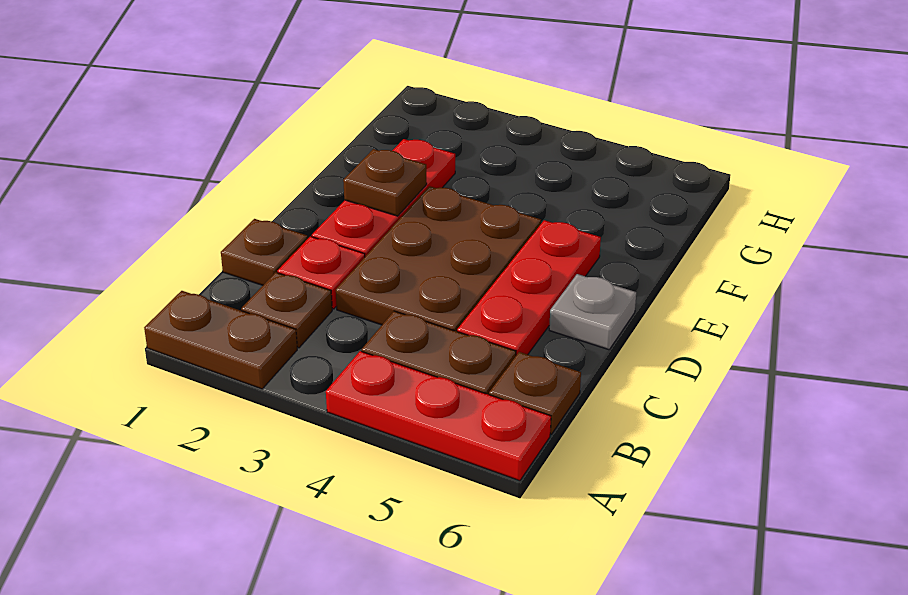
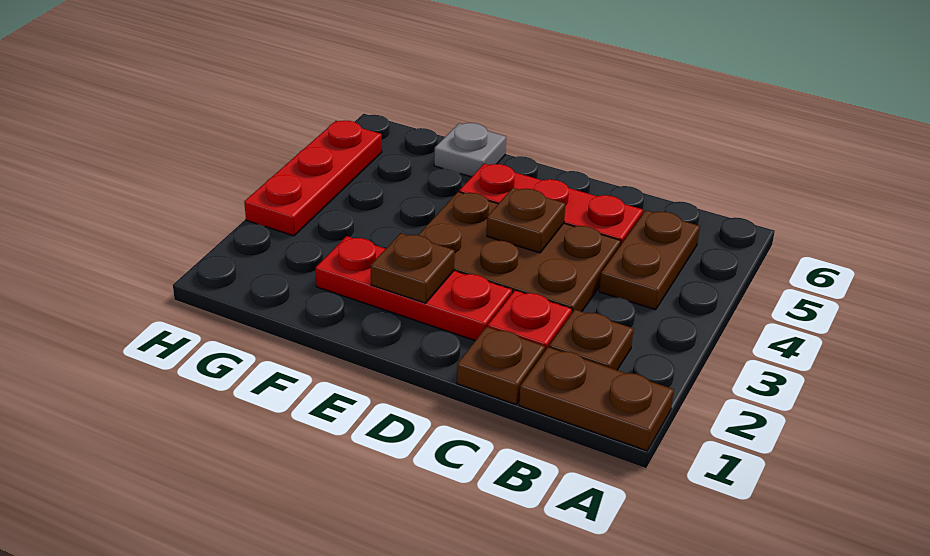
brown plate A1:A2 level 1 -> brown plate A1:B1 level 1
red plate A4:A6 level 1 -> red plate H3:H5 level 1
brown plate B6 level 1 -> brown plate D4 level 2
grey plate D6 level 1 -> grey plate F6 level 1

